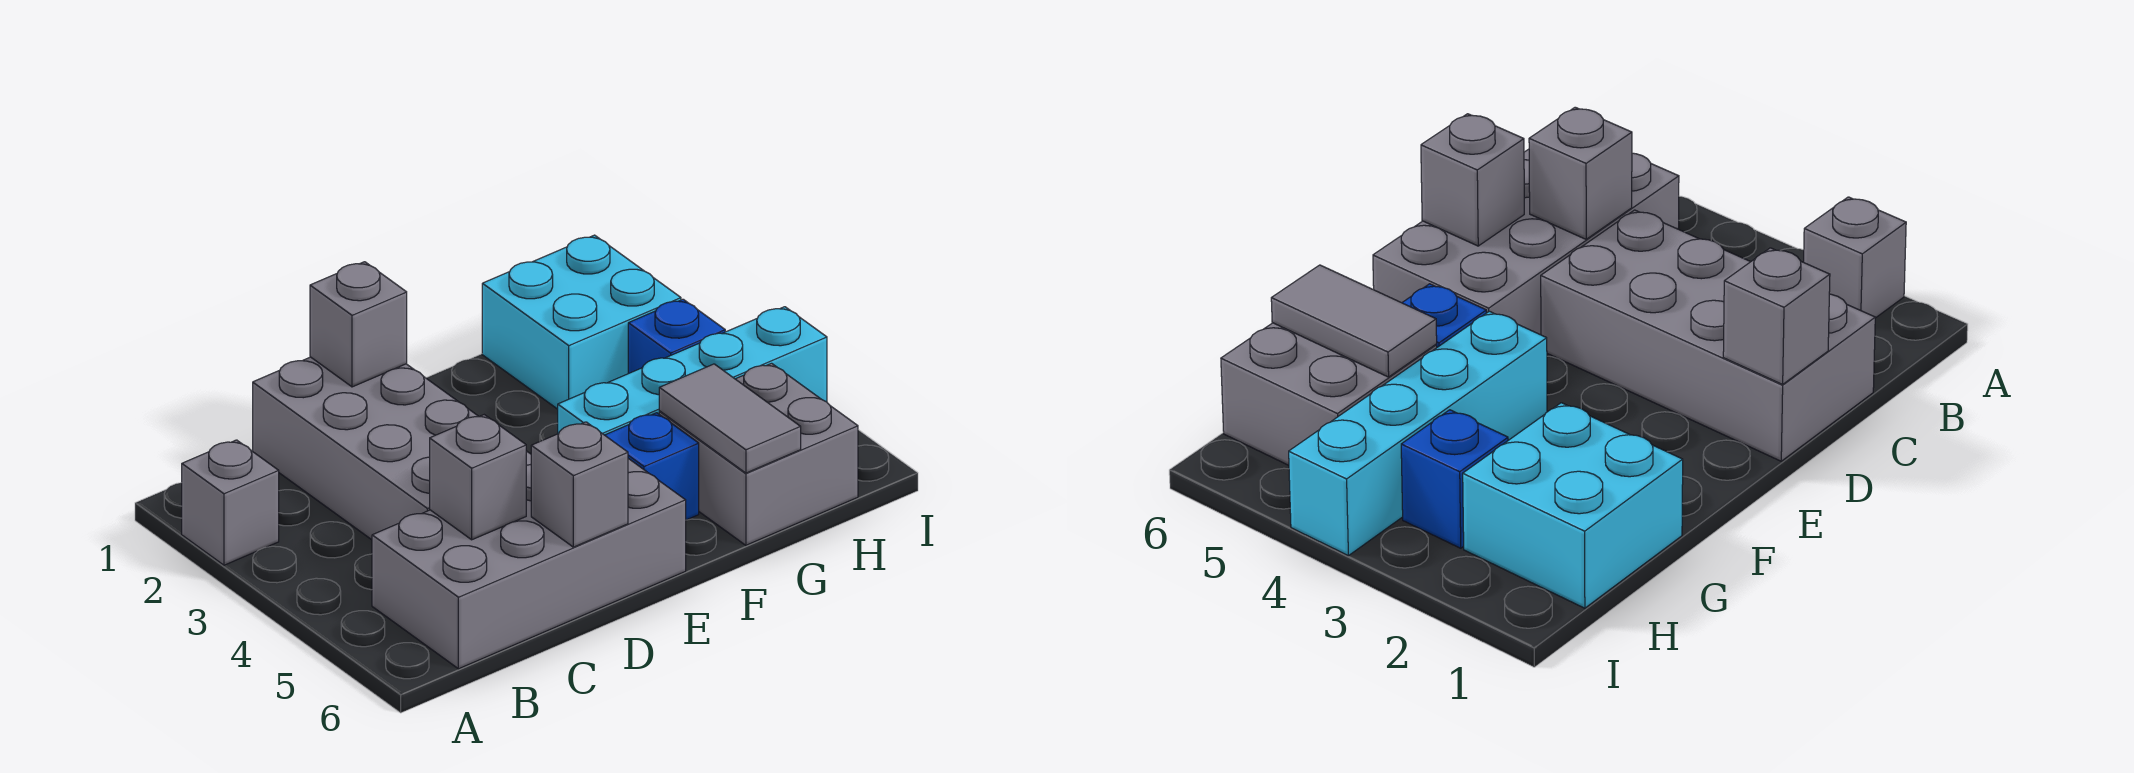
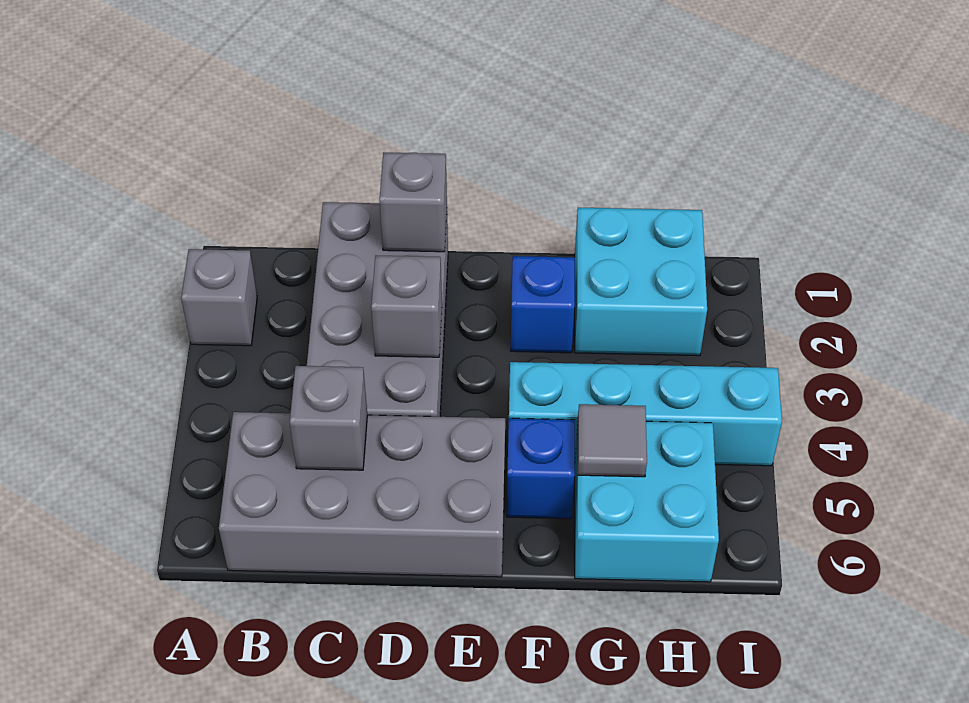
grey brick D6 level 2 -> grey brick D3 level 2
grey brick G5:H6 level 1 -> cyan brick G5:H6 level 1
grey tile G5:G6 level 2 -> grey tile G5 level 2
blue brick H3 level 1 -> blue brick F2 level 1

